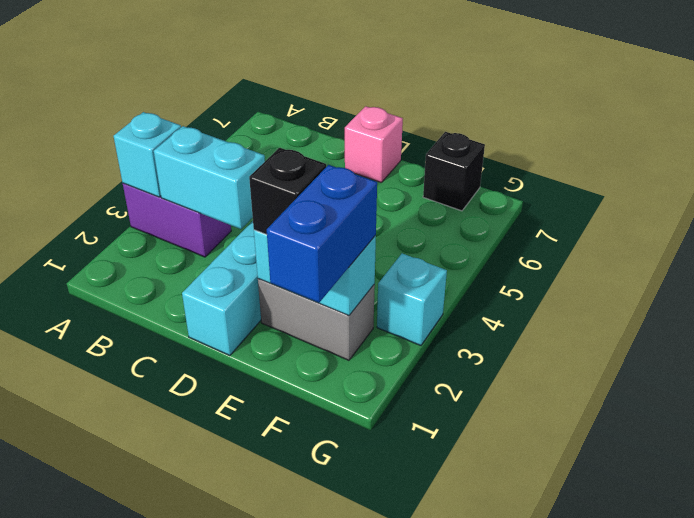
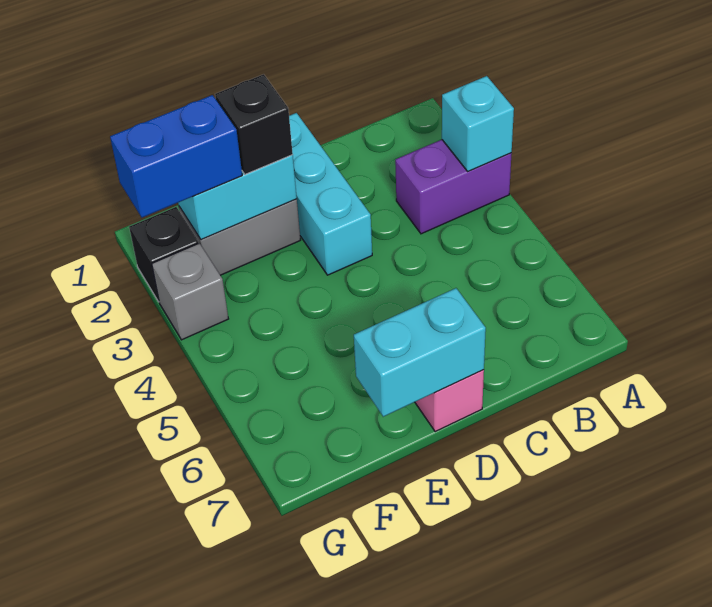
cyan brick B3:C3 level 2 -> cyan brick D7:E7 level 2
blue brick F1:F2 level 3 -> blue brick F2:G2 level 3
black brick F7 level 1 -> black brick G2 level 1
cyan brick G3 level 1 -> grey brick G3 level 1

